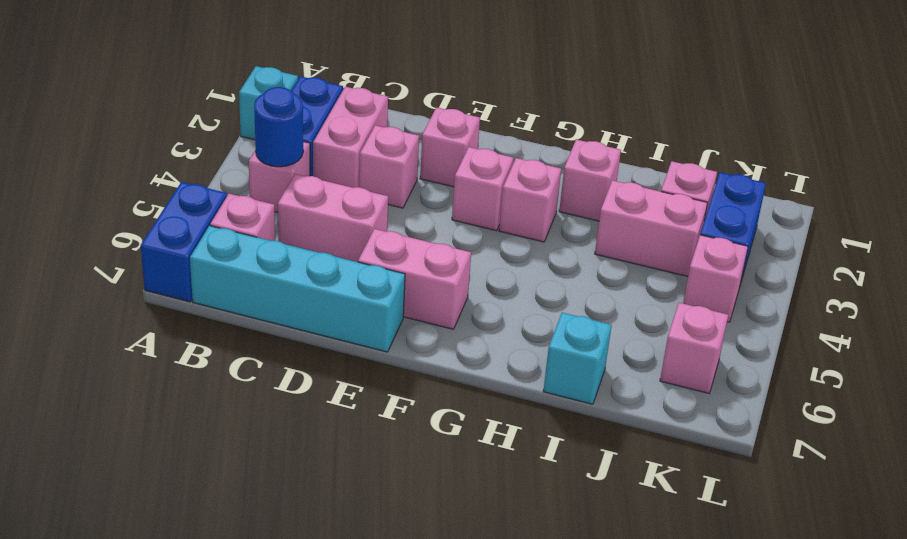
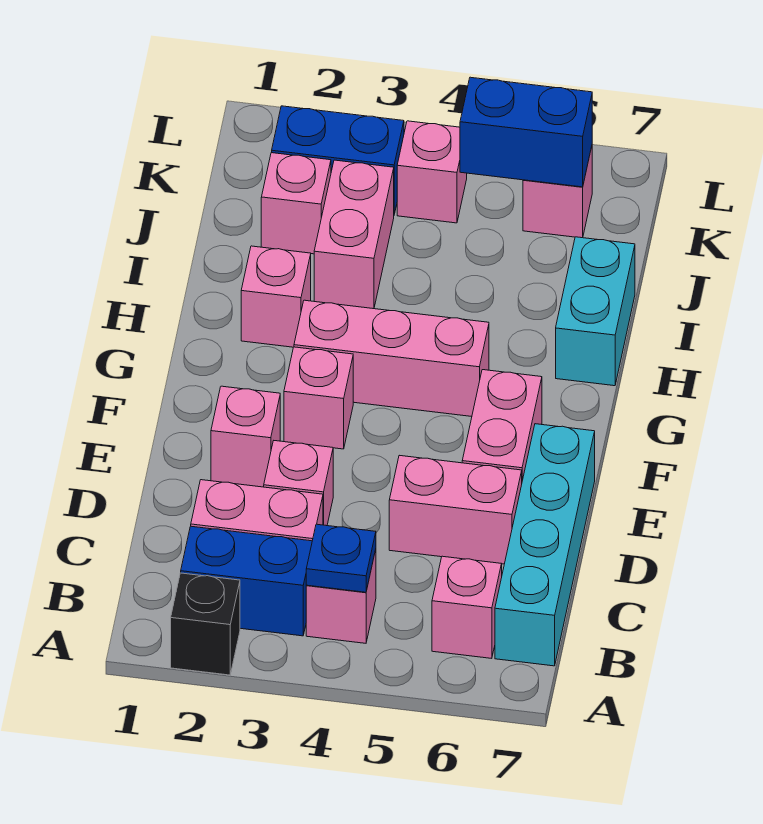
cyan brick A2 level 1 -> black brick A2 level 1
blue brick A6:A7 level 1 -> blue brick K5:K6 level 2
blue round brick B4 level 2 -> blue plate B4 level 2
pink brick C5:D5 level 1 -> pink brick D5:D6 level 1
pink brick G3 level 1 -> pink brick G3:G5 level 1
cyan brick I7 level 1 -> cyan brick H7:I7 level 1

